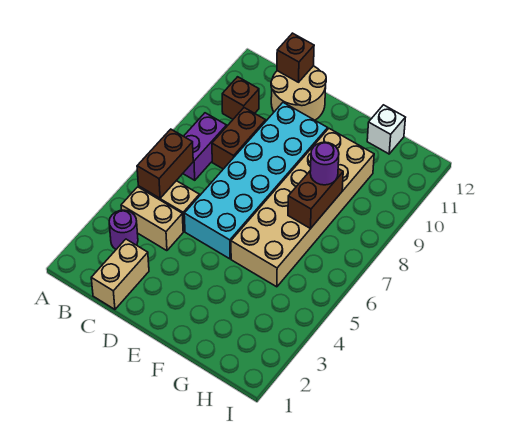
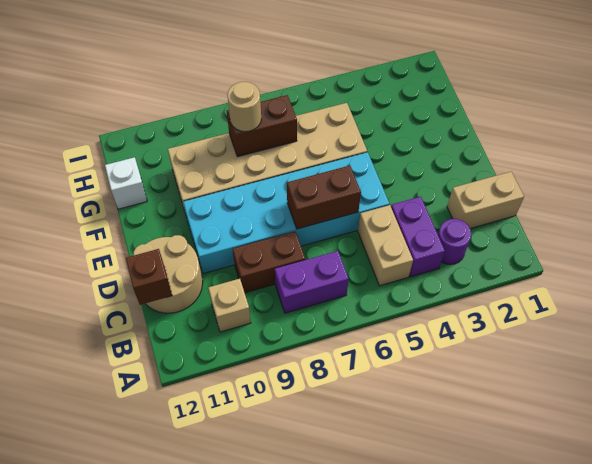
tan brick B4:C4 level 1 -> purple brick B4:C4 level 1
brown brick B5:B6 level 2 -> brown brick D6:D7 level 2
brown brick B10 level 1 -> tan brick B10 level 1
purple round brick G8 level 3 -> tan round brick G8 level 3

